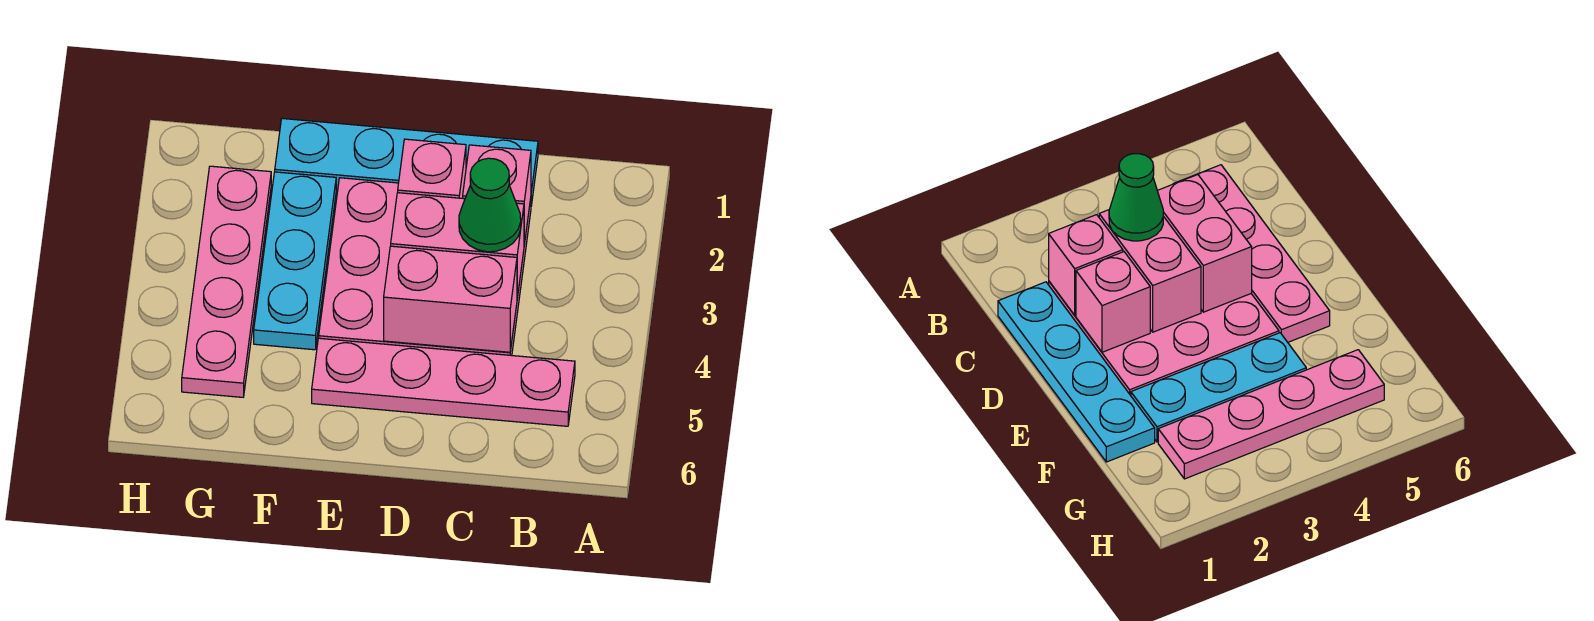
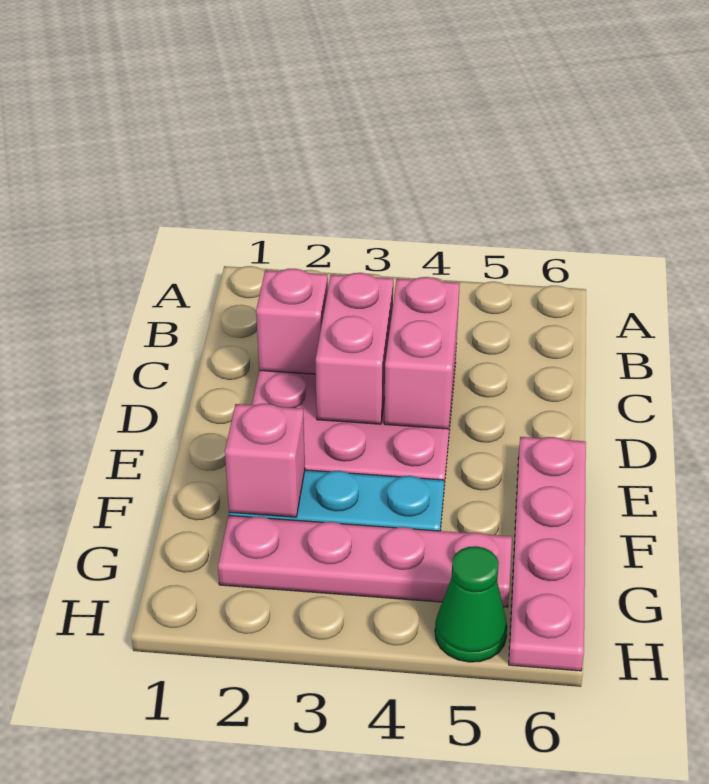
pink plate B5:E5 level 1 -> pink plate E6:H6 level 1
cyan plate C1:F1 level 1 -> none
green cone C3 level 3 -> green cone H5 level 1
pink brick D2 level 2 -> pink brick F2 level 2

